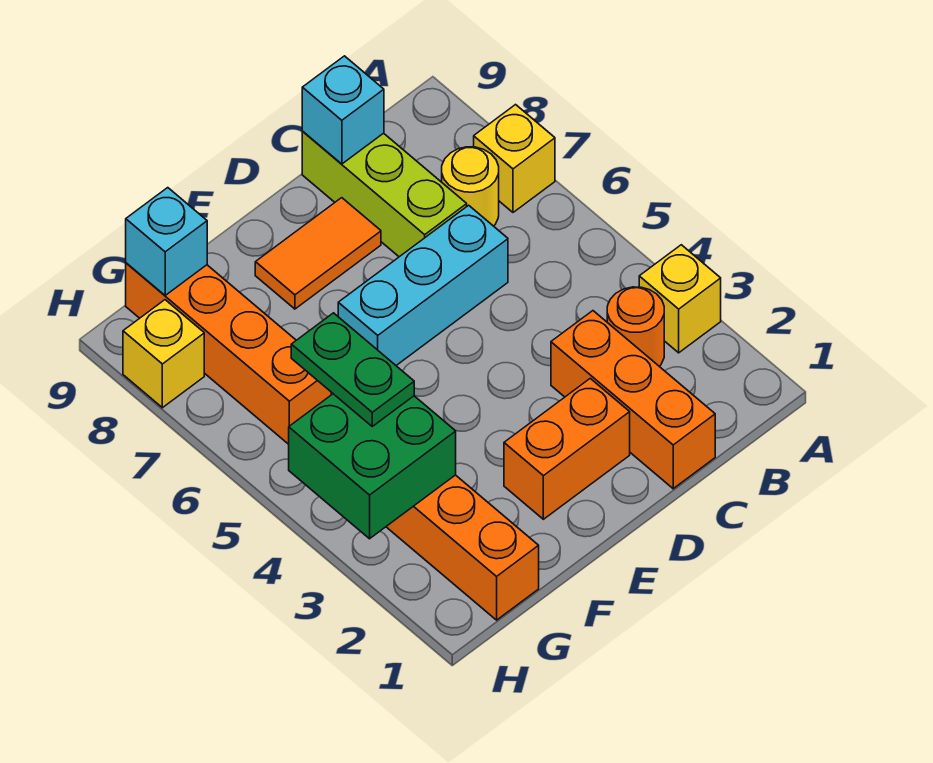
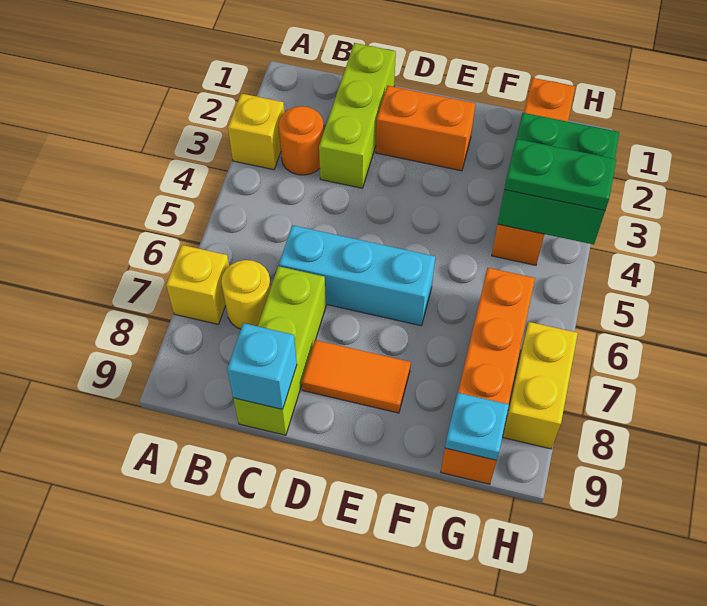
orange brick C1:C3 level 1 -> lime brick C1:C3 level 1
green plate G4:G5 level 3 -> green plate G4:H4 level 3
cyan brick G9 level 2 -> cyan plate G9 level 2
yellow brick H8 level 1 -> yellow brick H7:H8 level 1

